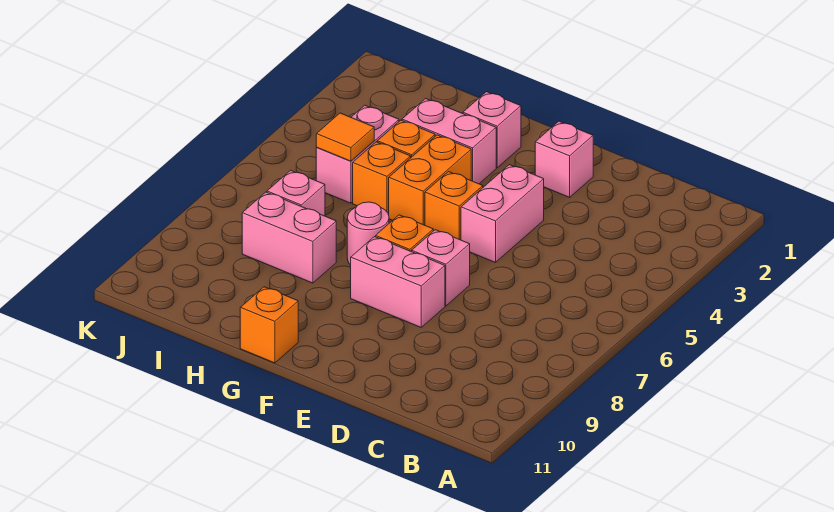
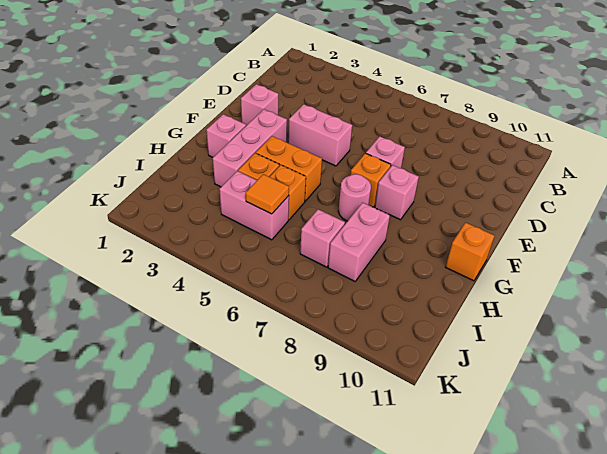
pink brick E8:F8 level 1 -> pink brick F8 level 1
orange brick F5 level 1 -> none
pink brick G3:H3 level 1 -> pink brick F3:H3 level 1

